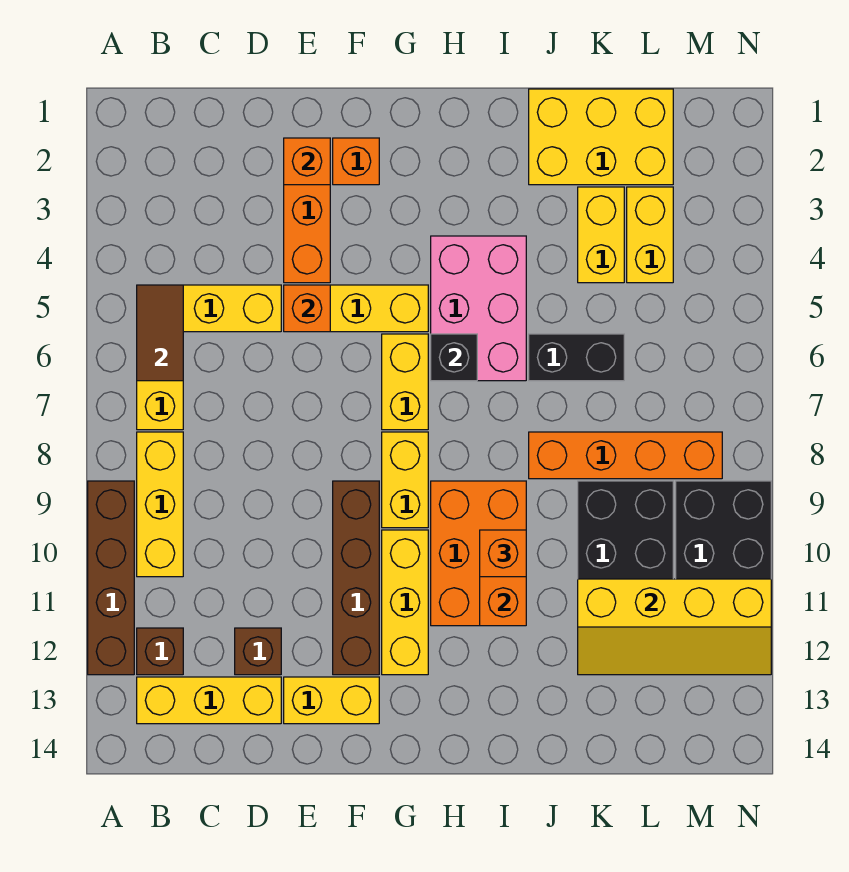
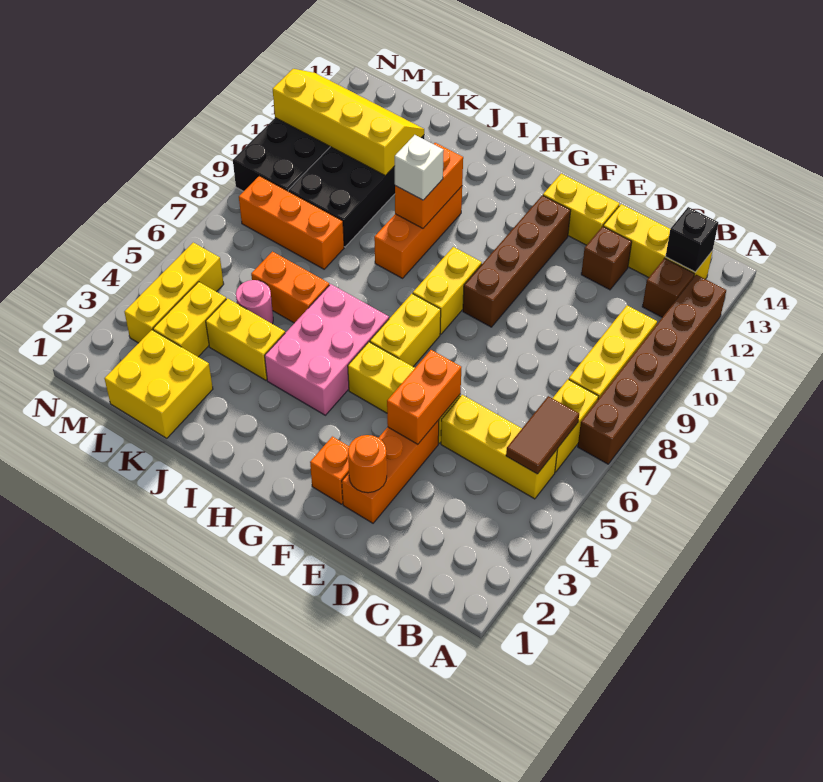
brown brick A9:A12 level 1 -> brown brick A7:A12 level 1
orange brick E2 level 2 -> orange round brick E2 level 2
orange brick E5 level 2 -> orange brick E4:E5 level 2
yellow brick G10:G12 level 1 -> yellow brick M3:M5 level 1
black brick H6 level 2 -> black brick B13 level 2
orange brick H9:I11 level 1 -> orange brick I9:I11 level 1
orange brick I10 level 3 -> white brick I10 level 3
yellow brick J1:L2 level 1 -> yellow brick K1:L2 level 1
black brick J6:K6 level 1 -> orange brick J6:K6 level 1
orange brick J8:M8 level 1 -> orange brick K8:M8 level 1
yellow brick K3:K4 level 1 -> yellow brick J4:K4 level 1
none -> pink round brick K5 level 1

